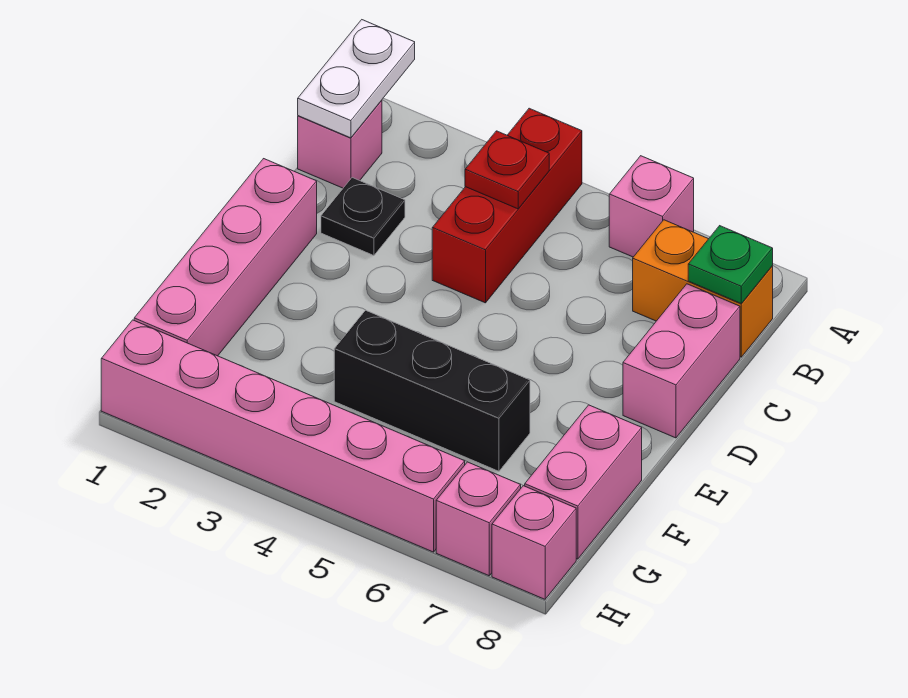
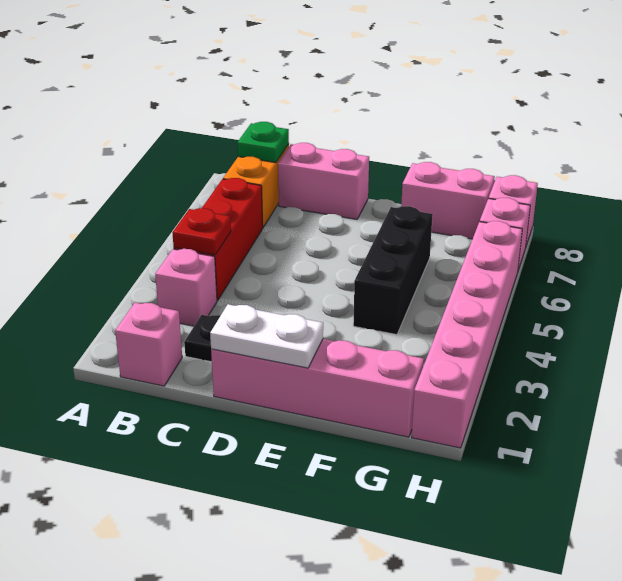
white plate A1:B1 level 2 -> white plate D1:E1 level 2
red brick A4:C4 level 1 -> red brick B4:B6 level 1
pink brick A6 level 1 -> pink brick B3 level 1

